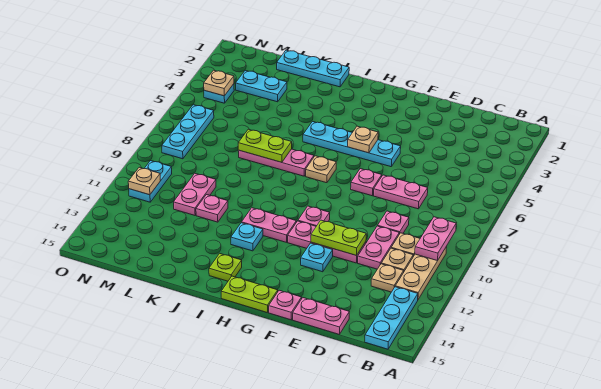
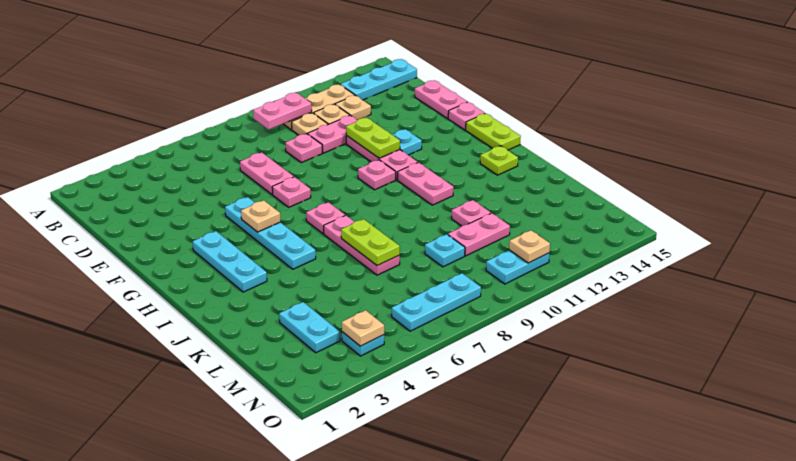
tan plate H7 level 1 -> pink plate H7 level 1
cyan plate I12 level 1 -> cyan plate L9 level 1
cyan plate J1:L1 level 1 -> cyan plate G3:I3 level 1

